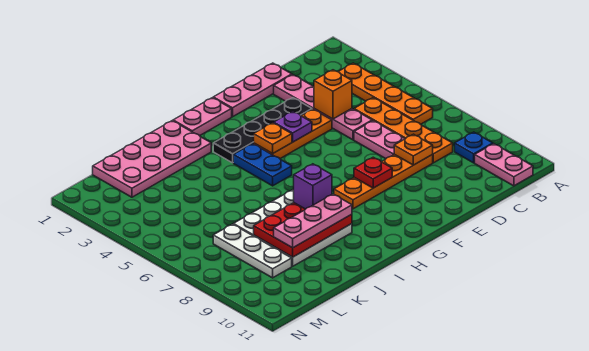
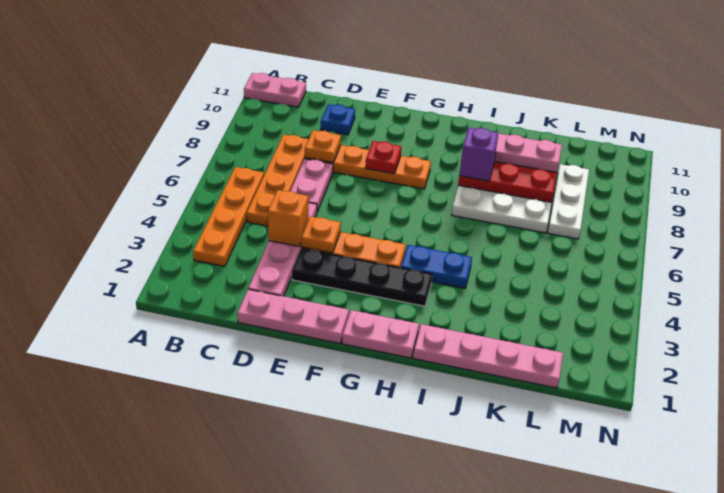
blue plate B9 level 1 -> blue plate D10 level 1
pink plate B10:B11 level 1 -> pink plate A11:B11 level 1
purple plate F4 level 2 -> none
orange plate G4 level 2 -> orange plate E4 level 2
blue plate H4:H5 level 1 -> blue plate H4:I4 level 1
pink plate I1:L2 level 1 -> pink plate I1:L1 level 1

